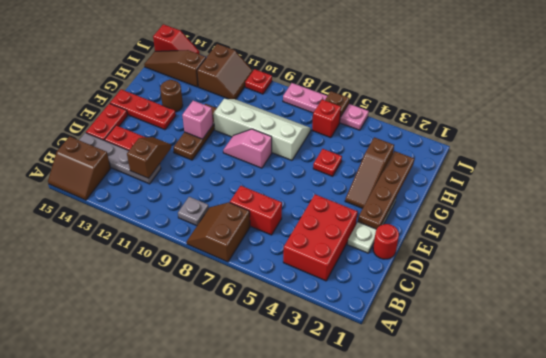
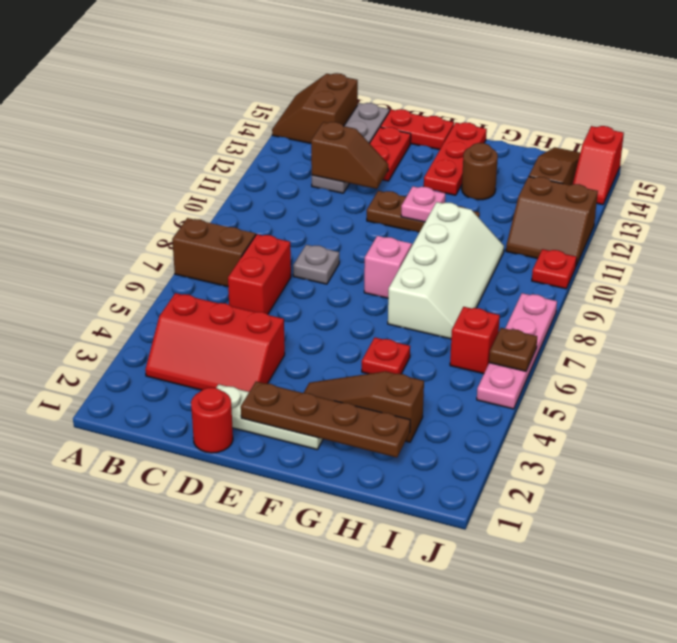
red brick B3:D4 level 1 -> red slope B3:D4 level 1 top 4
grey plate B9 level 1 -> grey plate D8 level 1
pink brick F11 level 2 -> pink plate F11 level 2

